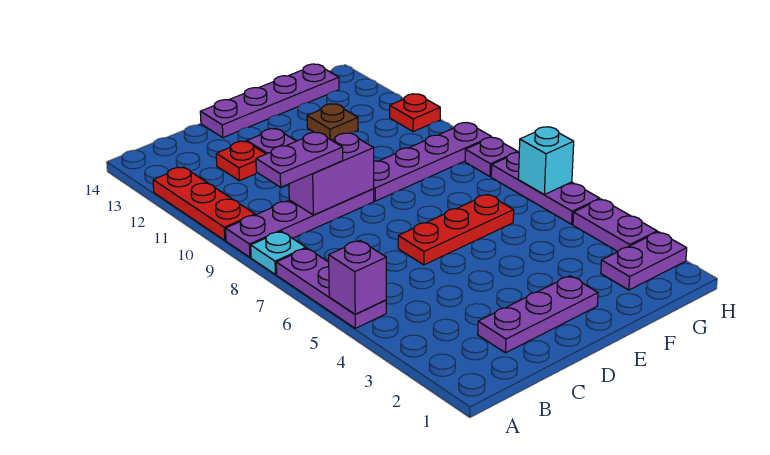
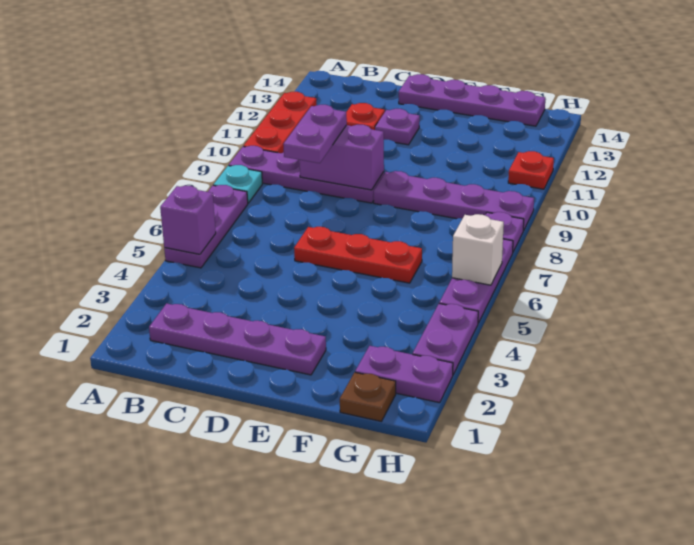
purple plate B9:C9 level 3 -> purple plate C8:C9 level 3
purple plate C2:E2 level 1 -> purple plate B2:E2 level 1
brown plate F12 level 1 -> brown plate G1 level 1
cyan brick H6 level 2 -> white brick H6 level 2

